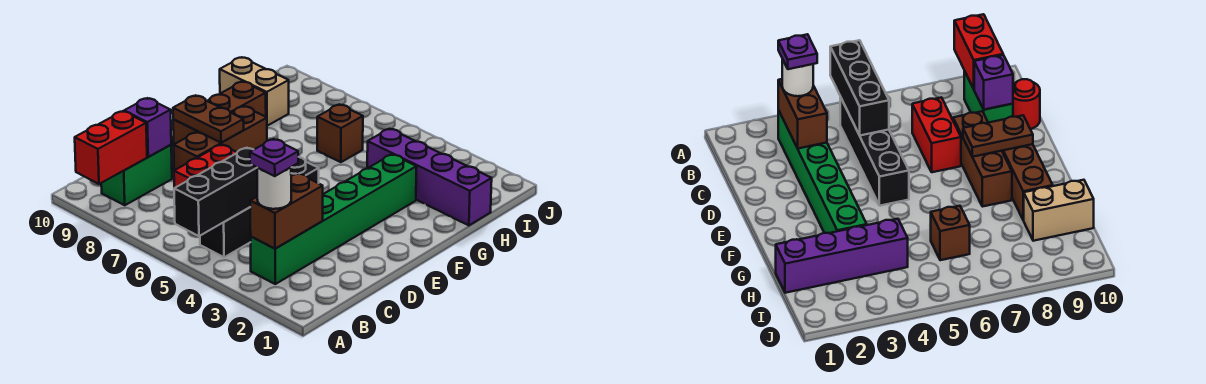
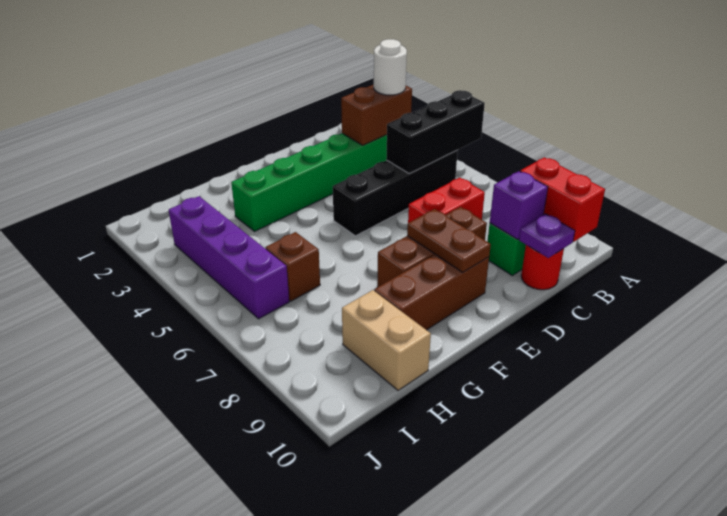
red brick A9:B9 level 2 -> red brick B9:B10 level 2
purple plate B3 level 4 -> purple plate C10 level 2
purple brick H1:H4 level 1 -> purple brick I3:I6 level 1

